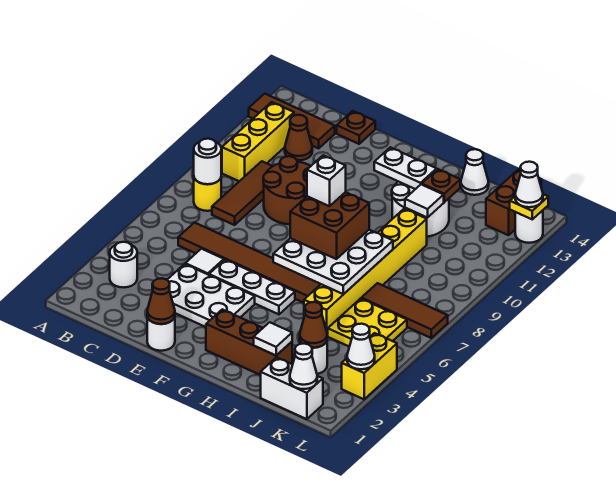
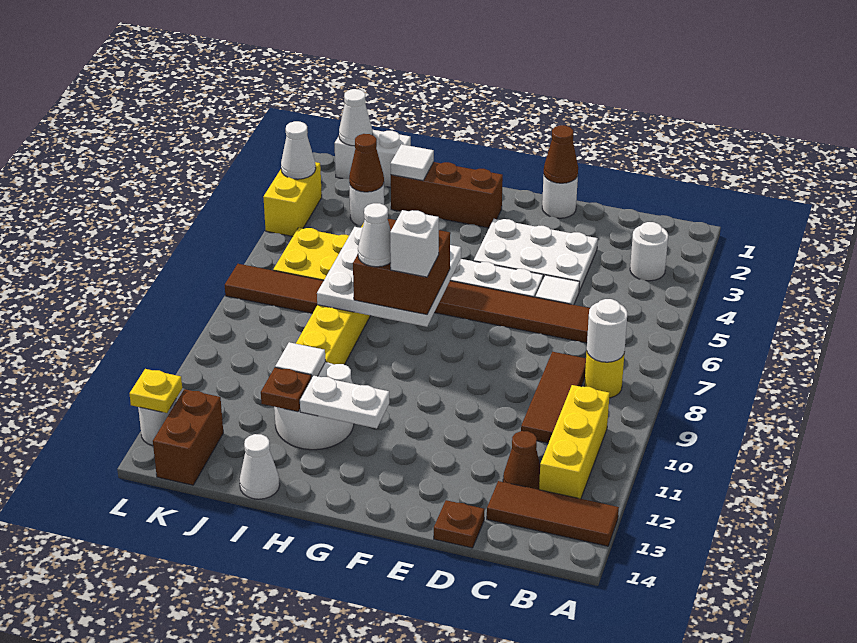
brown round brick D9:E10 level 1 -> none
white cone L13 level 3 -> white cone H8 level 4

